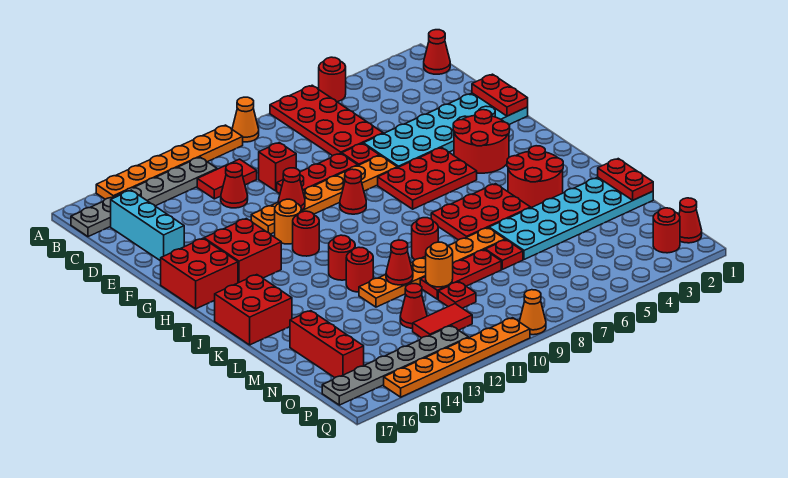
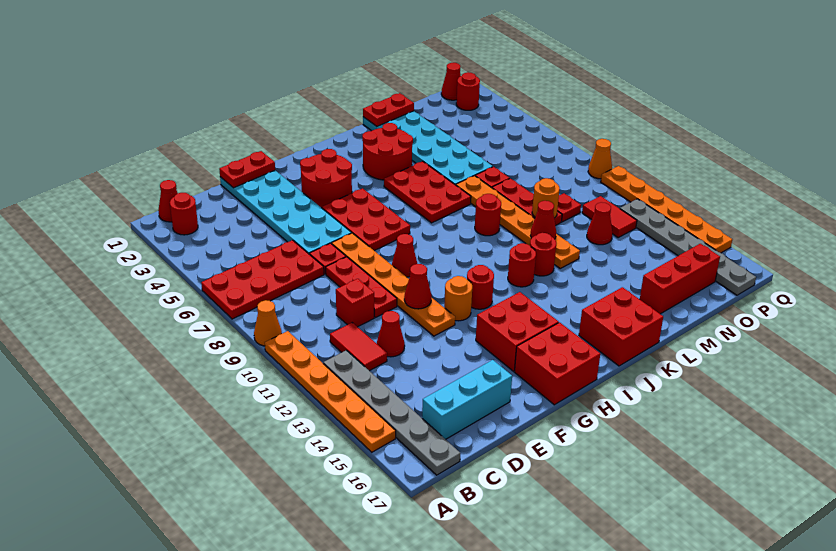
red round brick A5 level 1 -> red round brick B2 level 1

